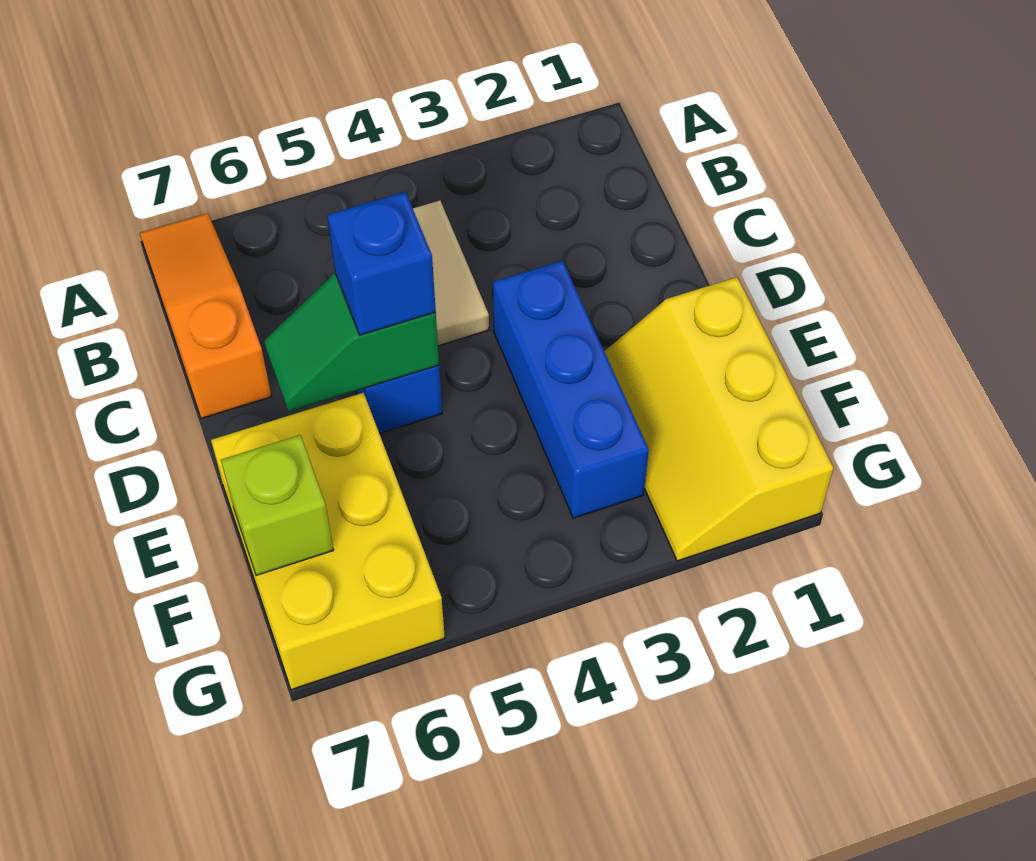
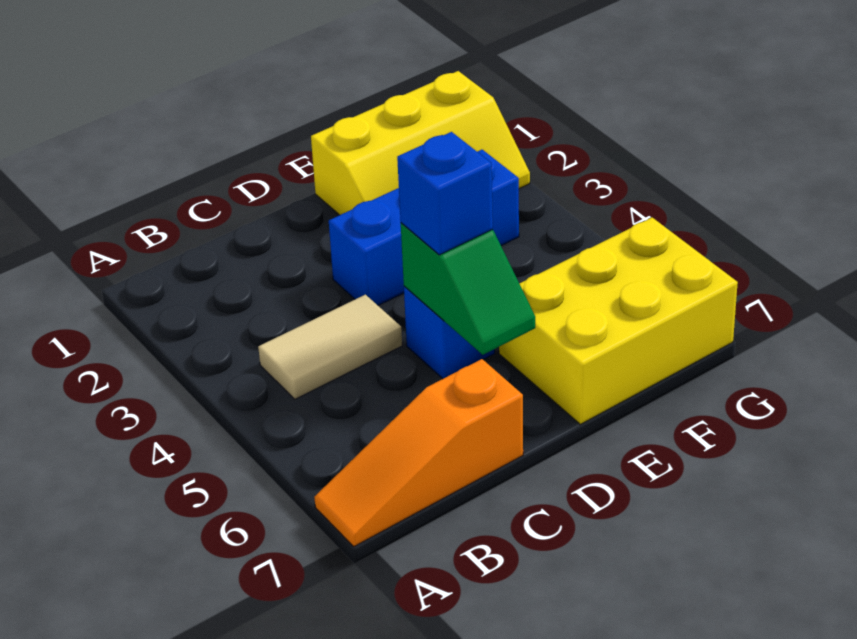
lime brick F7 level 2 -> none

